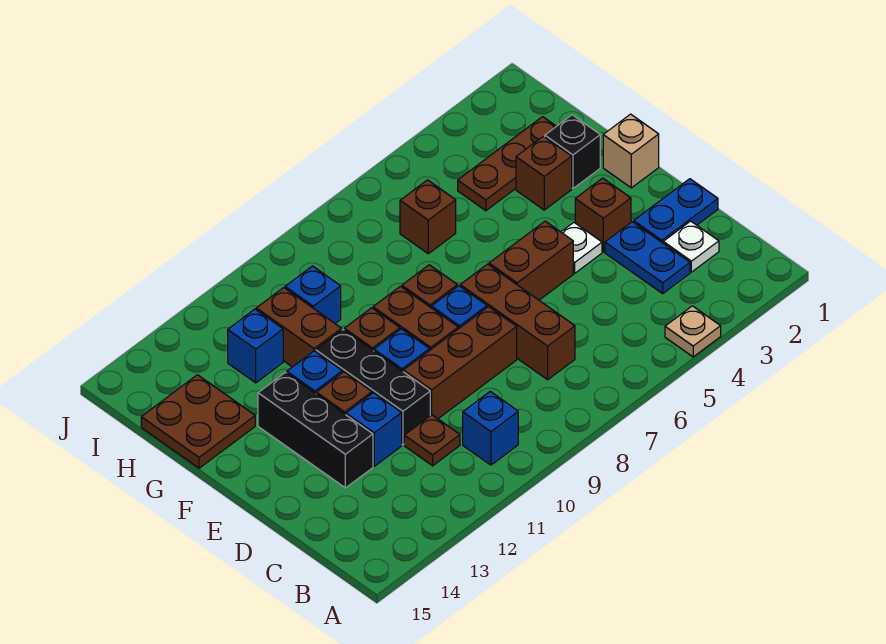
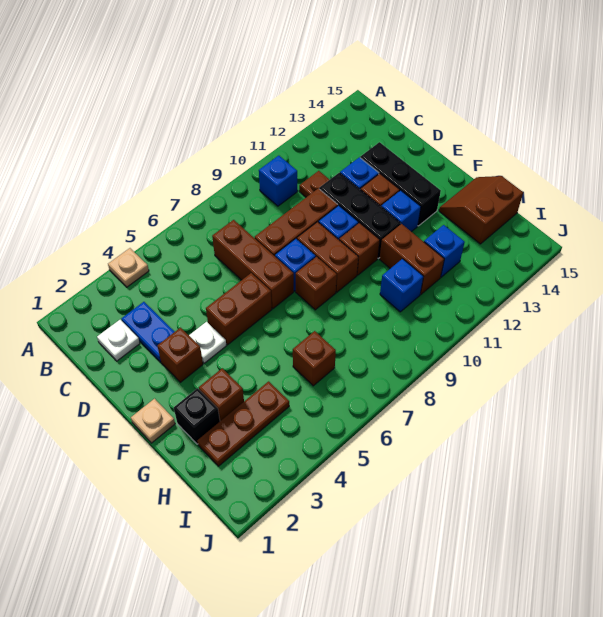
blue plate D1:D2 level 1 -> none
tan brick F1 level 1 -> tan plate F1 level 1
brown plate G14:H15 level 1 -> brown slope G14:H15 level 1 top H

